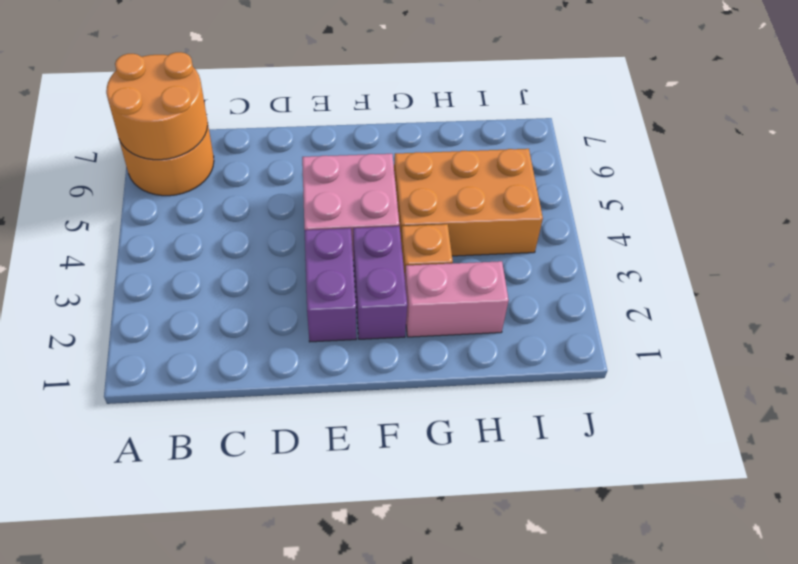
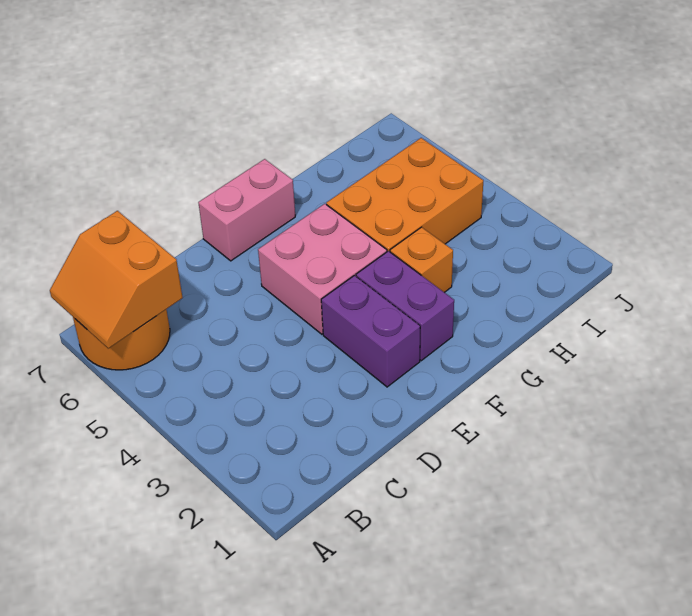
orange round brick A6:B7 level 2 -> orange slope A6:B7 level 2 top B
pink brick G2:H2 level 1 -> pink brick E7:F7 level 1

